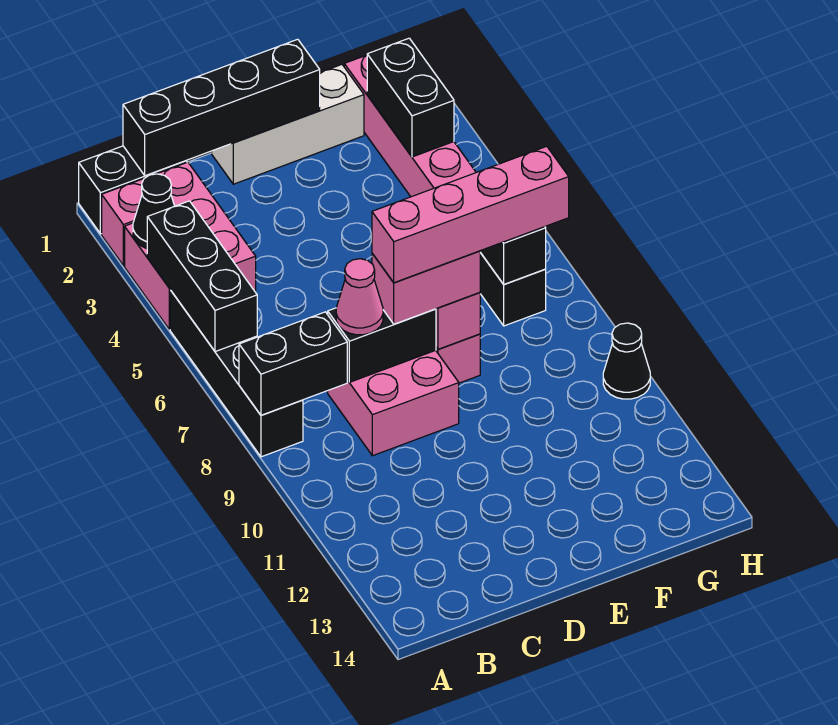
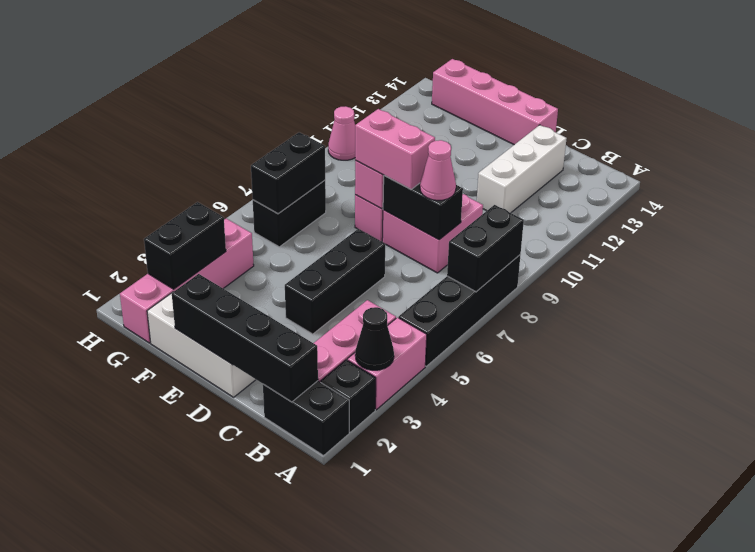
pink brick A2 level 1 -> black brick A2 level 1
black brick A4:A6 level 2 -> black brick D4:D6 level 1
black brick A8:B8 level 2 -> black brick A7:A8 level 2
none -> white brick C11:C13 level 1
pink brick D8:G8 level 4 -> pink brick D14:G14 level 1
black cone H10 level 1 -> pink cone H10 level 1

